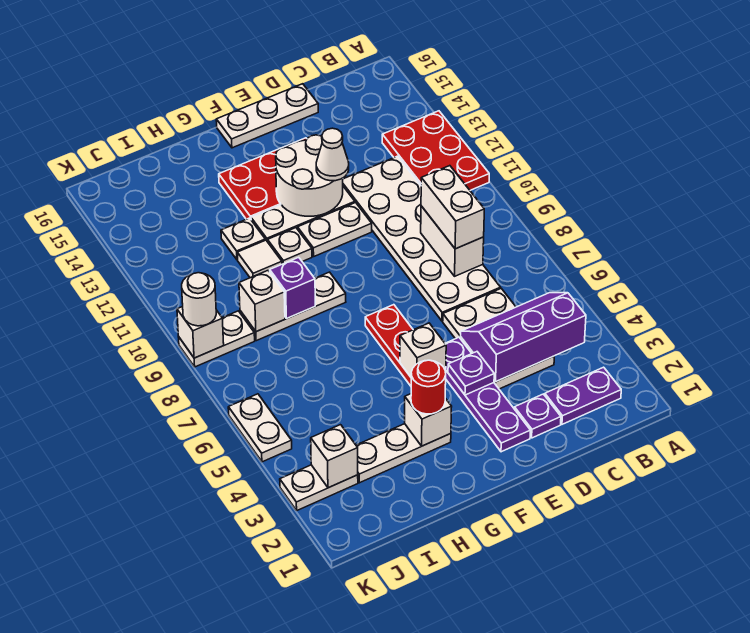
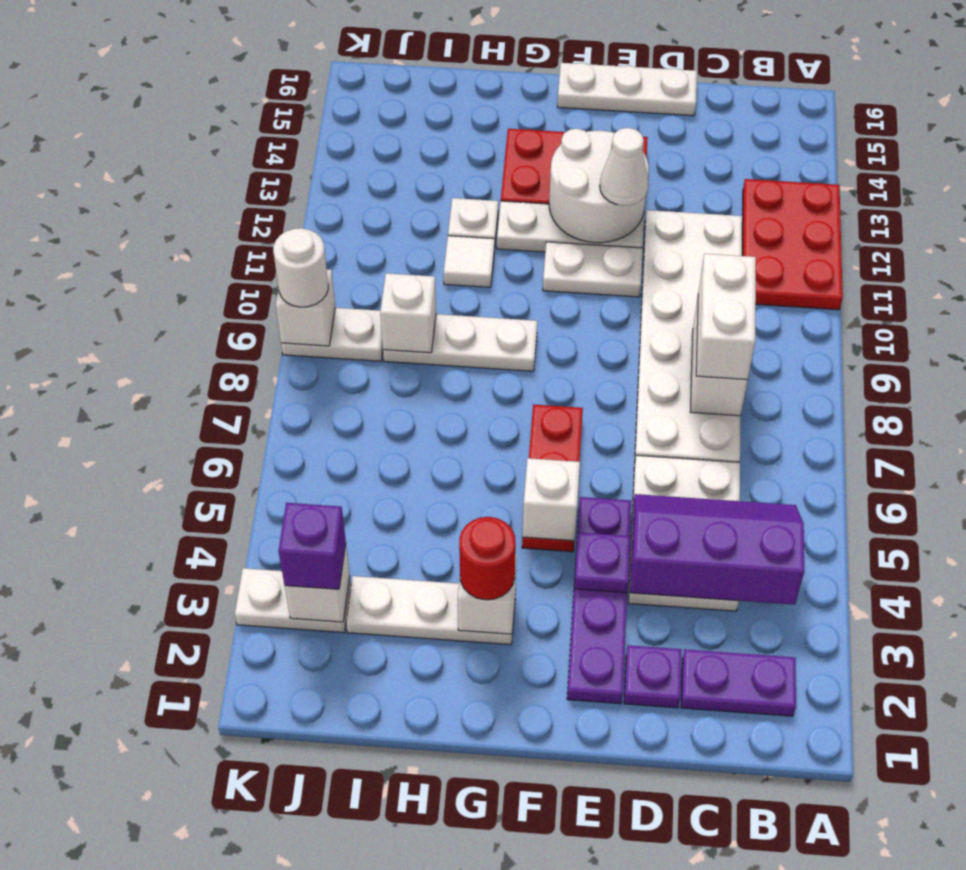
white plate G11 level 1 -> none
purple brick H9 level 2 -> purple brick J3 level 3
white plate K5:K6 level 1 -> none

